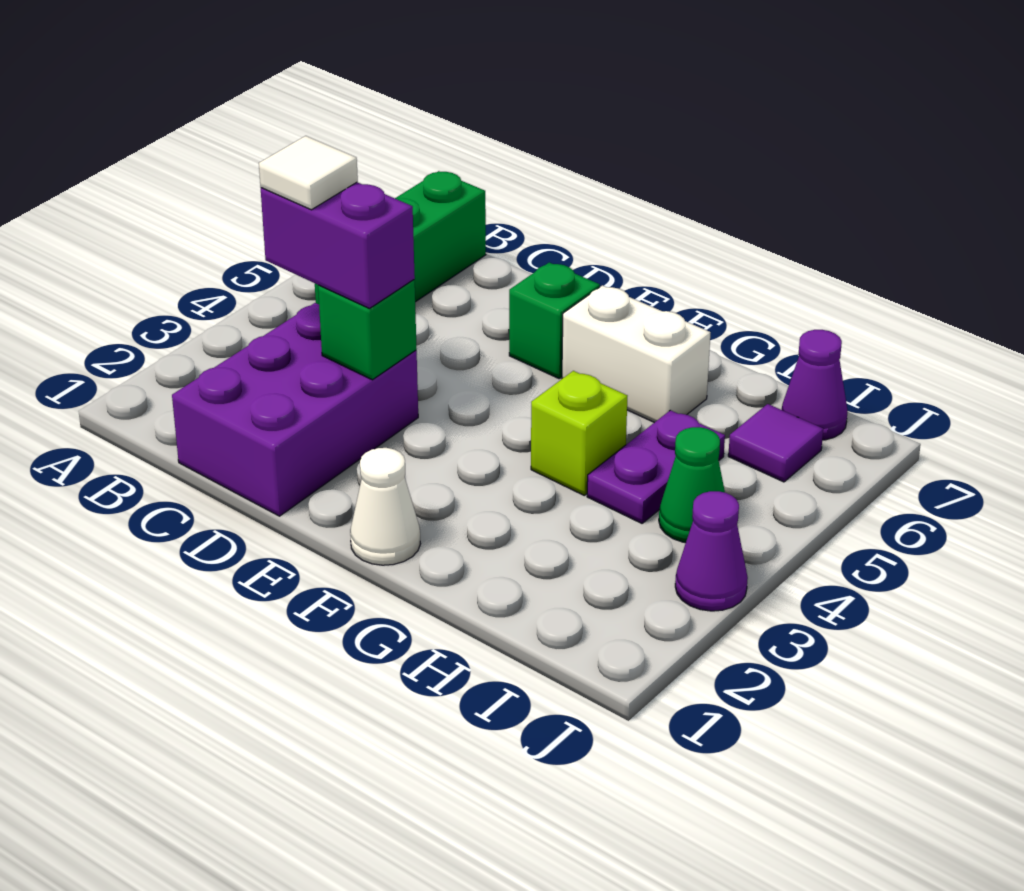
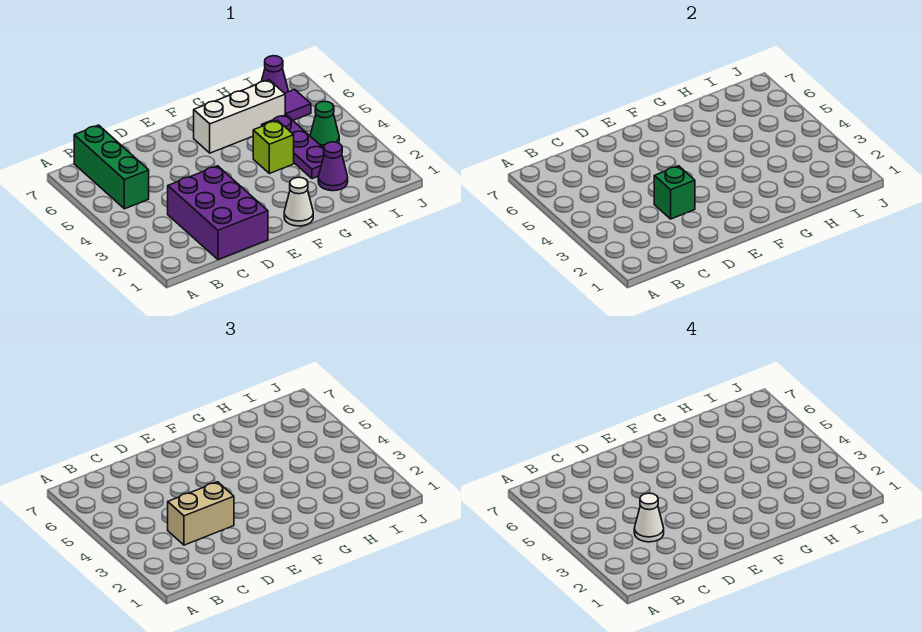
purple brick C3:D3 level 3 -> tan brick C3:D3 level 3
white tile C3 level 4 -> white cone C3 level 4
green brick E6 level 1 -> none
white brick F6:G6 level 1 -> white brick F6:H6 level 1
purple plate H4:H5 level 1 -> purple plate H3:H5 level 1
purple cone J3 level 1 -> purple cone H2 level 1

